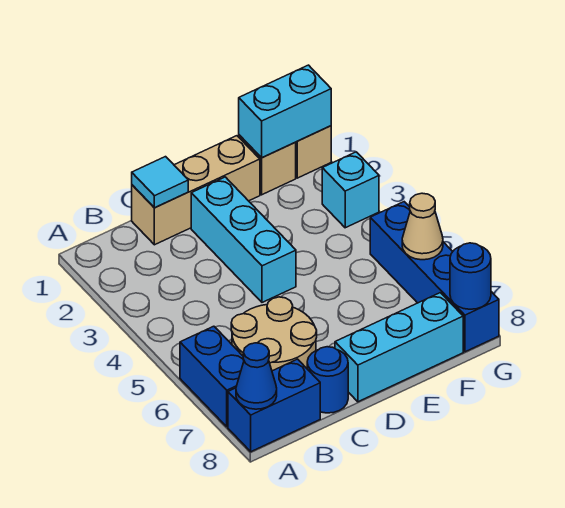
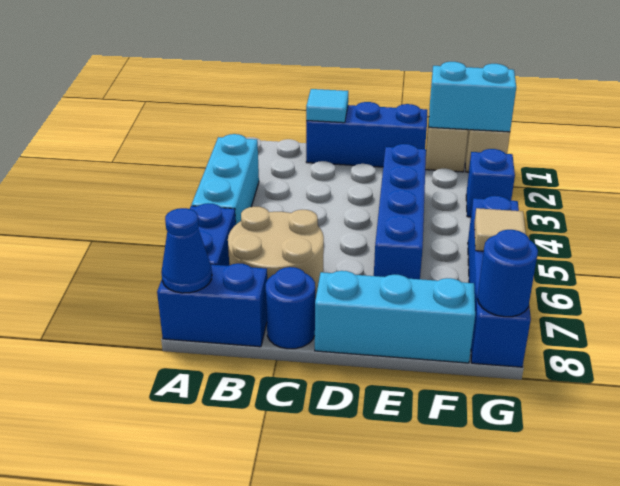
tan brick C1:E1 level 1 -> blue brick C1:E1 level 1
cyan brick D2:D4 level 1 -> cyan brick A3:A5 level 1
none -> blue brick E3:E6 level 1
cyan brick G3 level 1 -> blue brick G3 level 1
tan cone G6 level 2 -> tan tile G6 level 2

